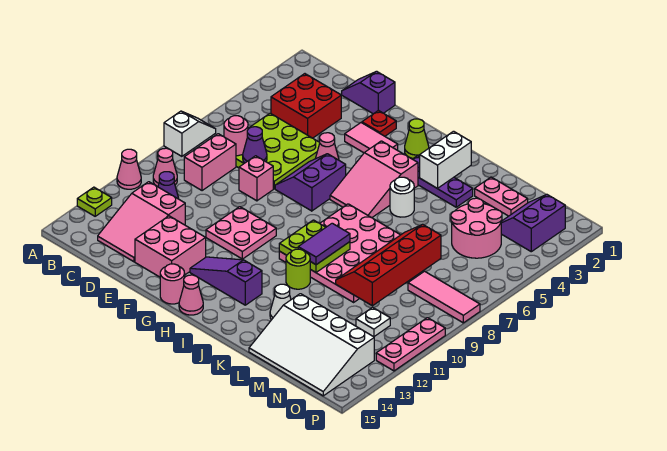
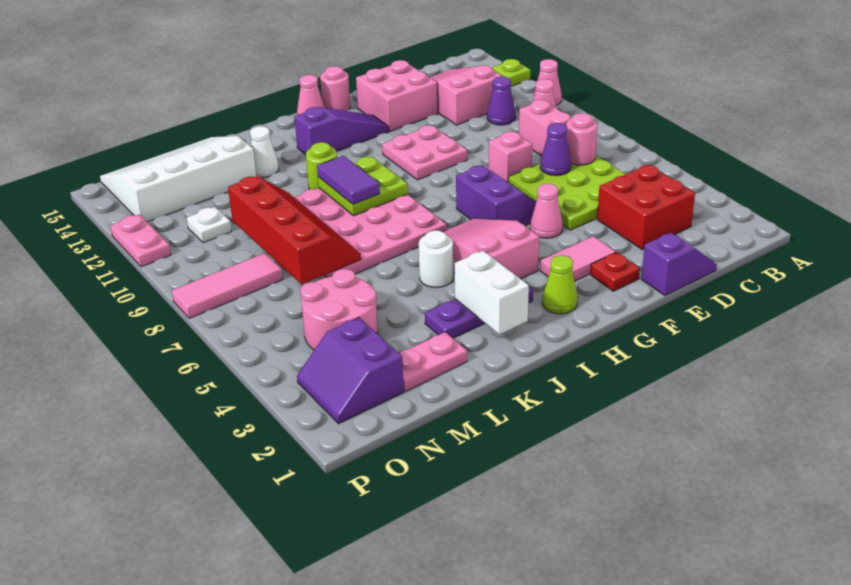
white slope A7:A8 level 1 top 8 -> none
purple slope N2:O3 level 1 top O -> purple slope N2:O3 level 1 top N
pink plate P10:P12 level 1 -> pink plate P11:P12 level 1

